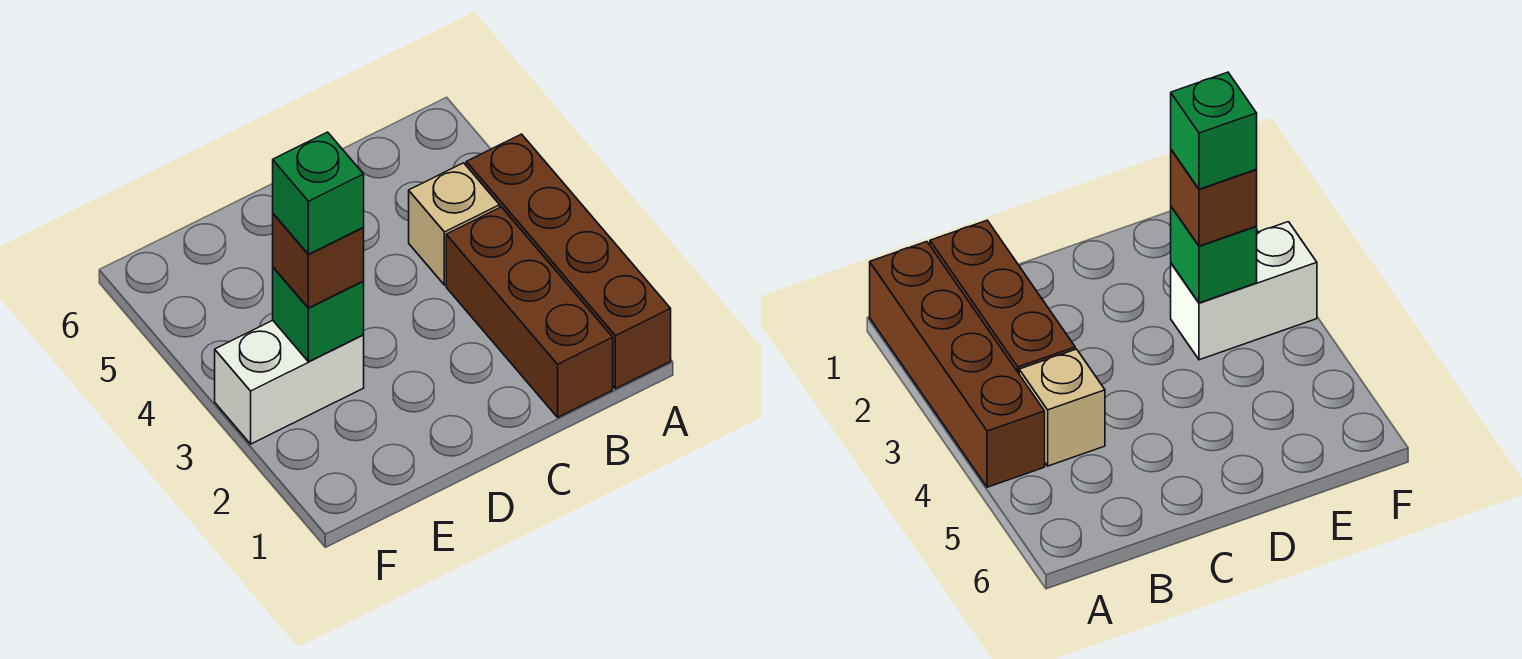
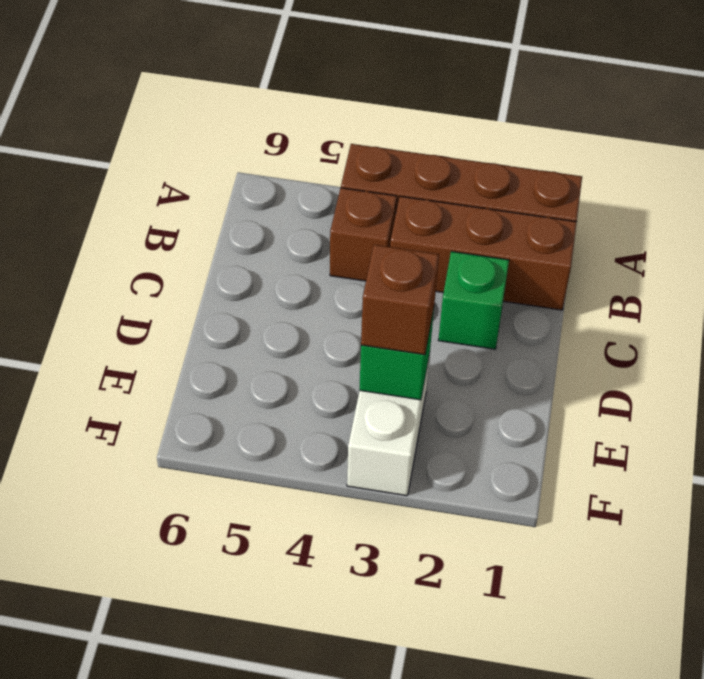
tan brick B4 level 1 -> brown brick B4 level 1
green brick E3 level 4 -> green brick C2 level 1

